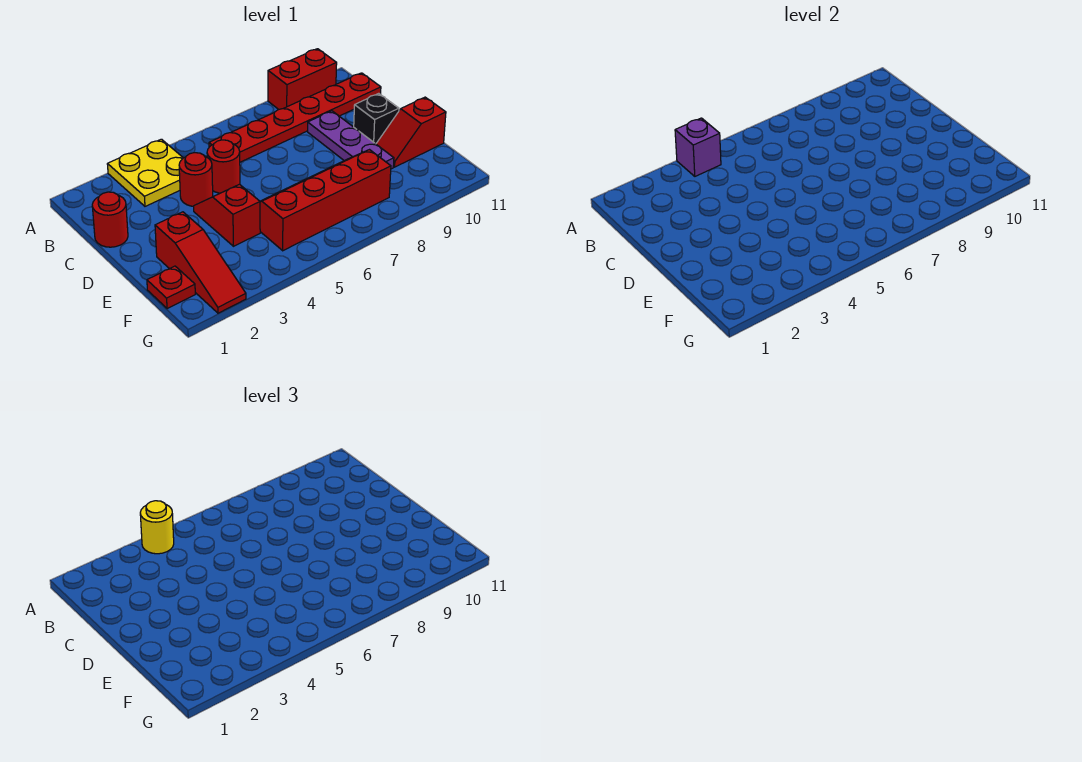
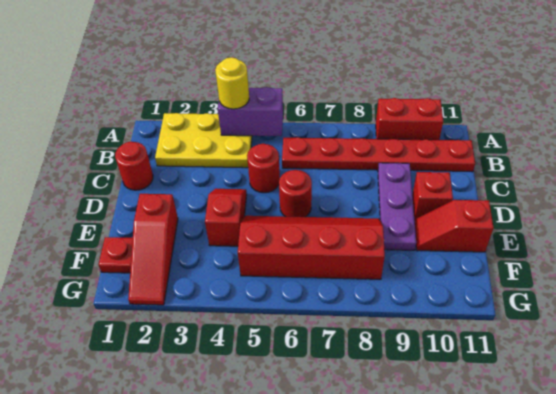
yellow plate A3:B4 level 1 -> yellow plate A2:B4 level 1
purple brick A4 level 2 -> purple brick A4:A5 level 2
red round brick C4 level 1 -> red round brick D6 level 1
black brick D10 level 1 -> red brick D10 level 1

